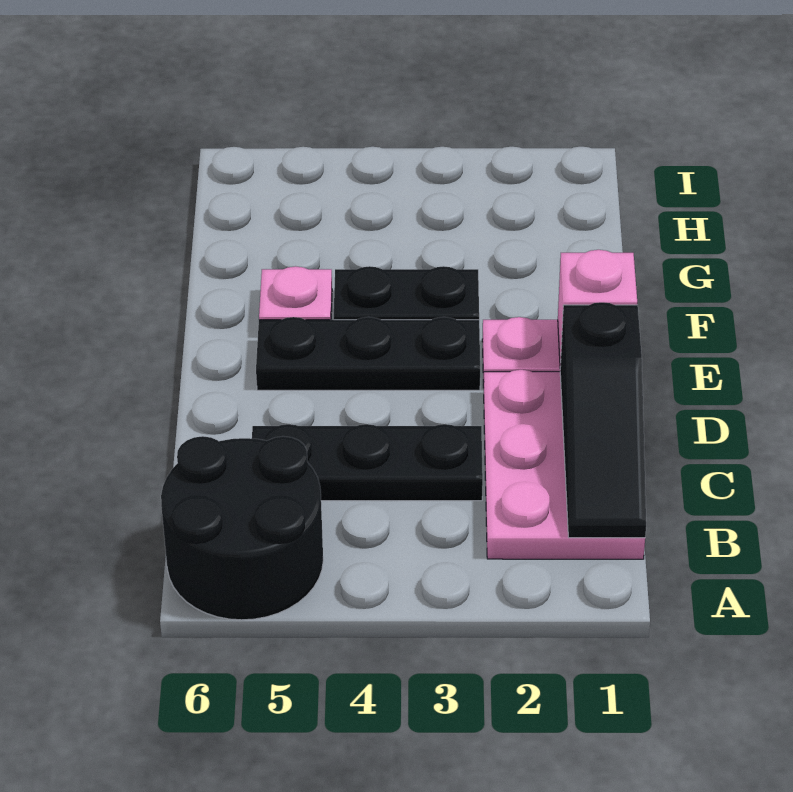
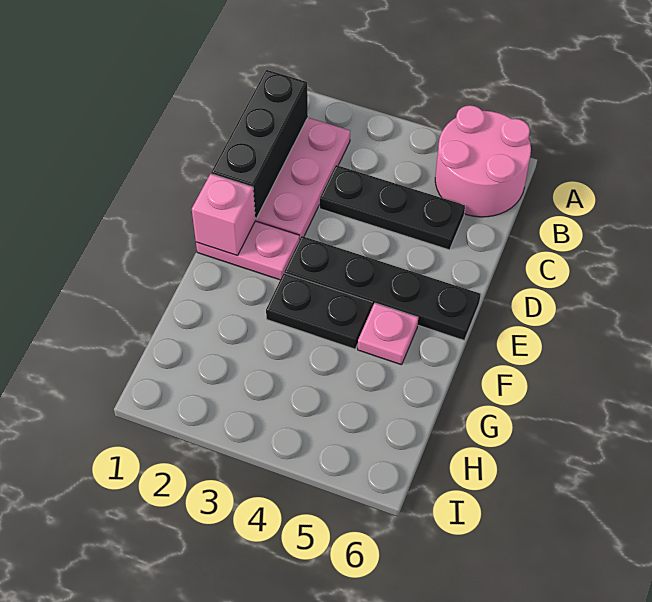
black round brick A5:B6 level 1 -> pink round brick A5:B6 level 1
black slope B1:D1 level 2 top D -> black brick B1:D1 level 2
black plate E3:E5 level 1 -> black plate E3:E6 level 1

